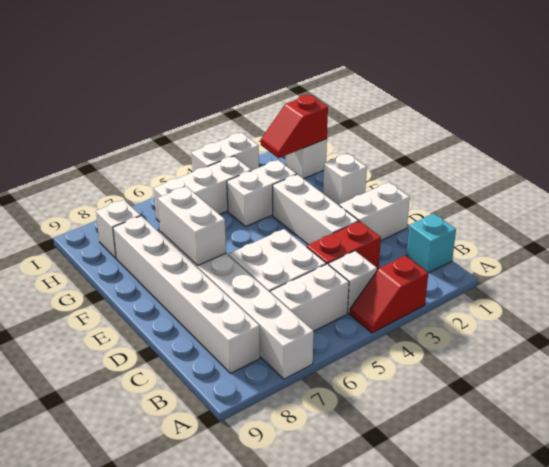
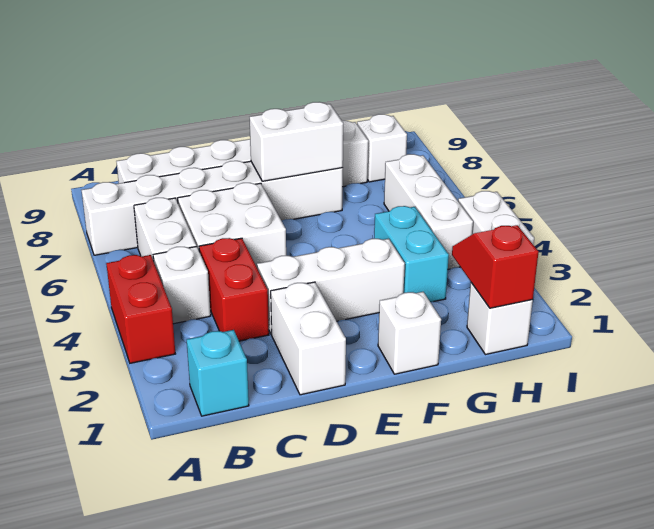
red slope A3:A4 level 1 top 3 -> red brick A3:A4 level 1
white brick G3:G4 level 1 -> cyan brick G3:G4 level 1

